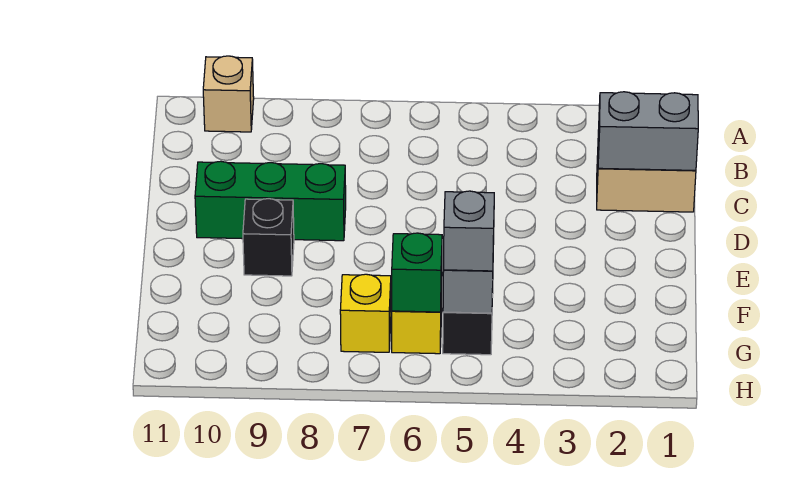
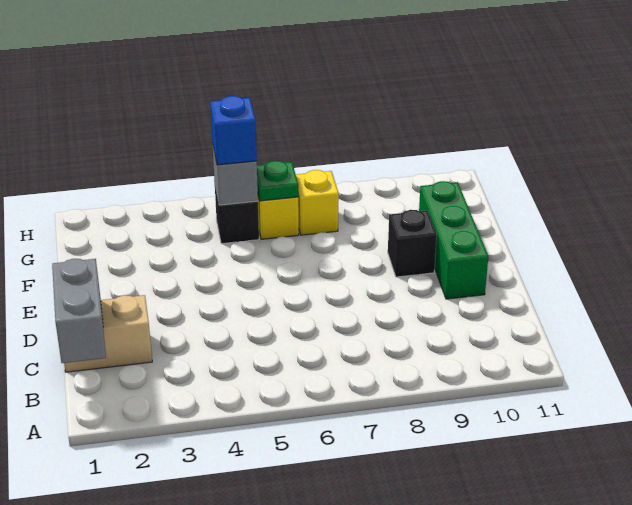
tan brick A10 level 1 -> none
grey brick C1:C2 level 2 -> grey brick B1:C1 level 2
green brick D8:D10 level 1 -> green brick D10:F10 level 1
grey brick G5 level 3 -> blue brick G5 level 3
green brick G6 level 2 -> green plate G6 level 2

